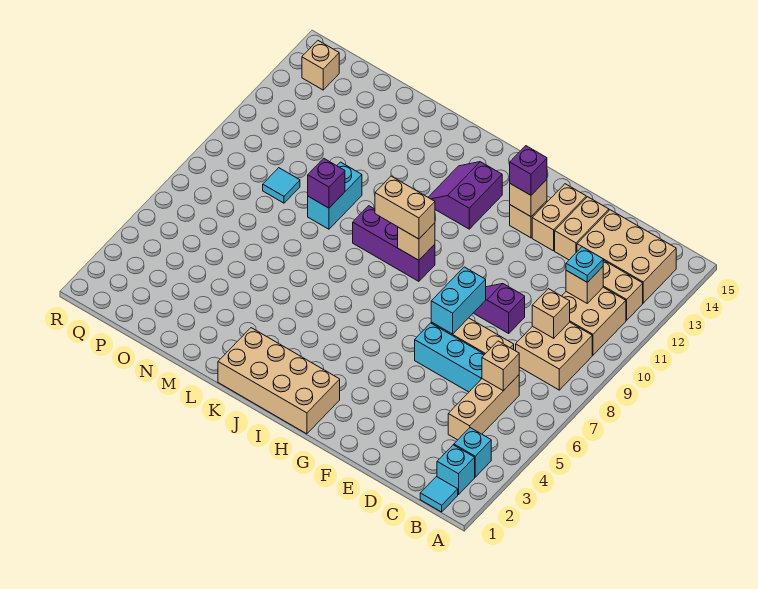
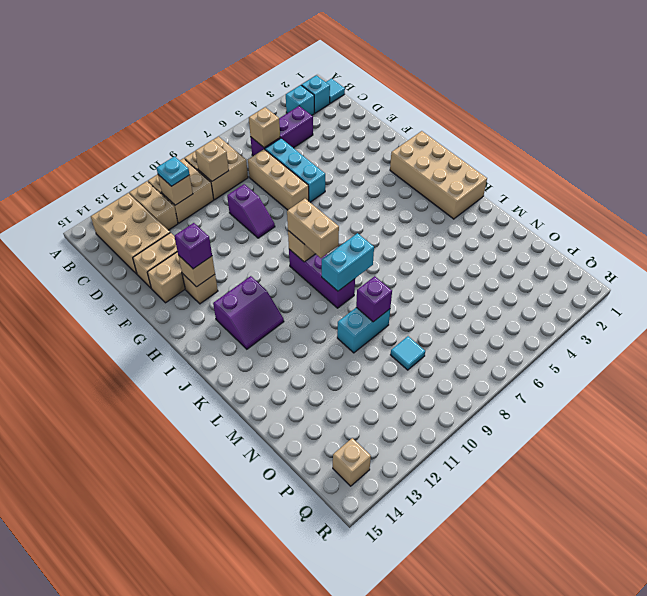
tan brick C4:C6 level 1 -> purple brick C4:C6 level 1
cyan brick F7:F8 level 2 -> cyan brick K8:K9 level 2

